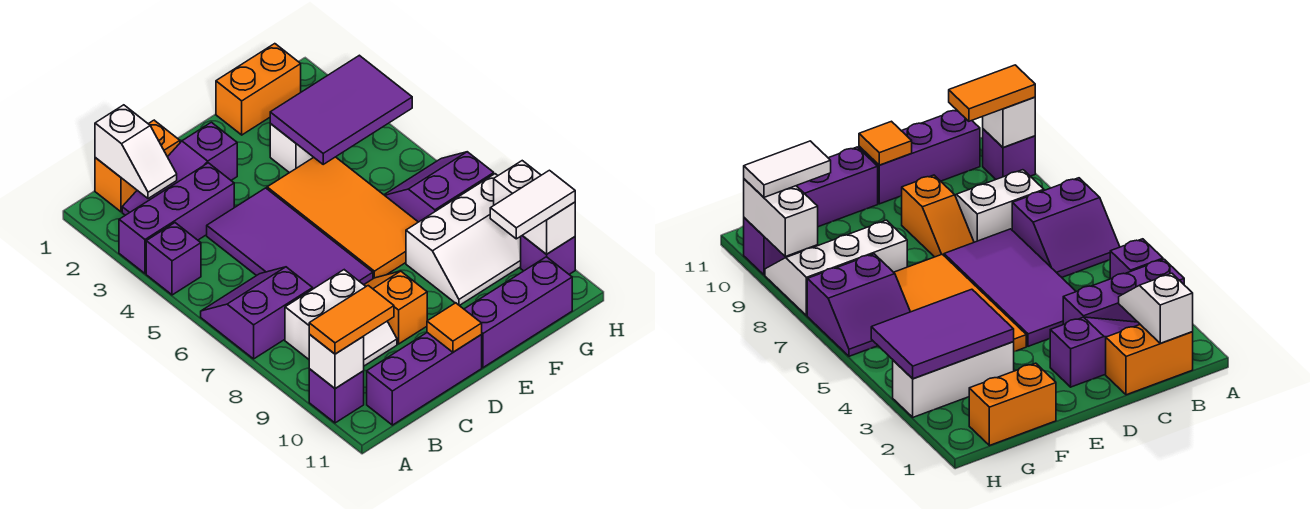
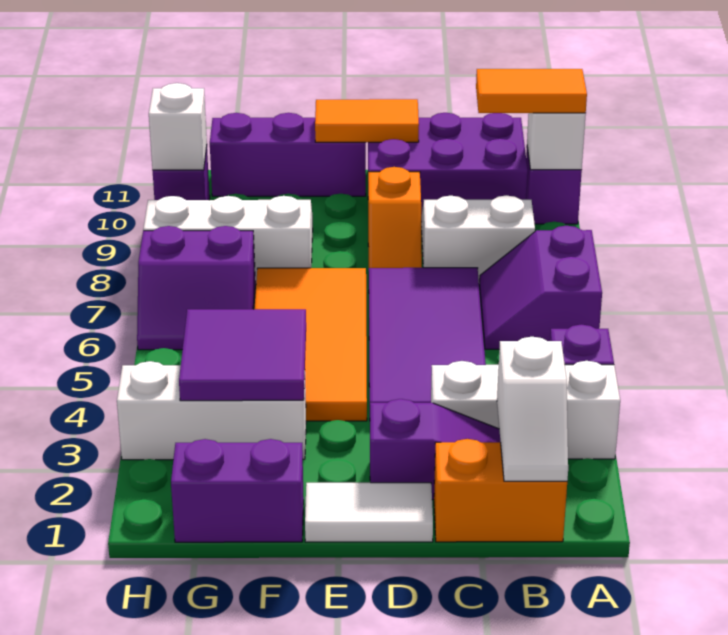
purple brick A3:C3 level 1 -> white brick A3:C3 level 1
purple slope A6:B7 level 1 top 7 -> purple slope A6:B7 level 1 top A
white slope B1:B2 level 2 top 1 -> white slope B1:B2 level 2 top 2
purple brick B11:D11 level 1 -> purple brick B10:D11 level 1
orange tile D11 level 2 -> orange tile D11:E11 level 2
orange brick F1:G1 level 1 -> purple brick F1:G1 level 1
purple tile F3:H4 level 2 -> purple tile F3:G4 level 2
white tile G10:H10 level 3 -> white tile D1:E1 level 1
white brick H9:H10 level 2 -> white brick H10 level 2

